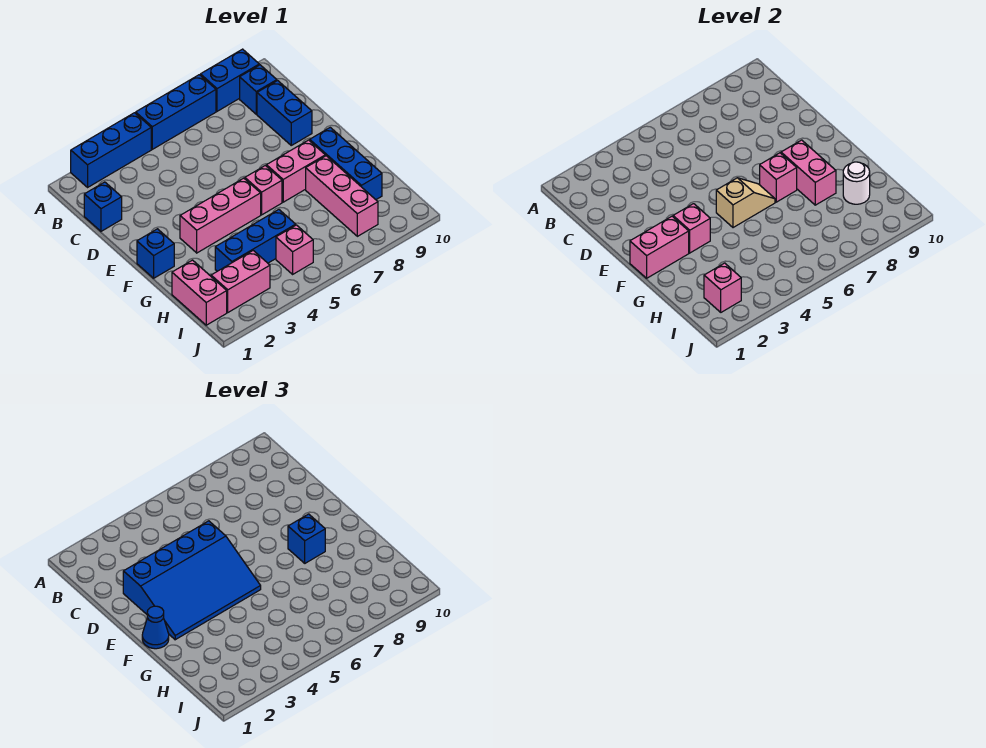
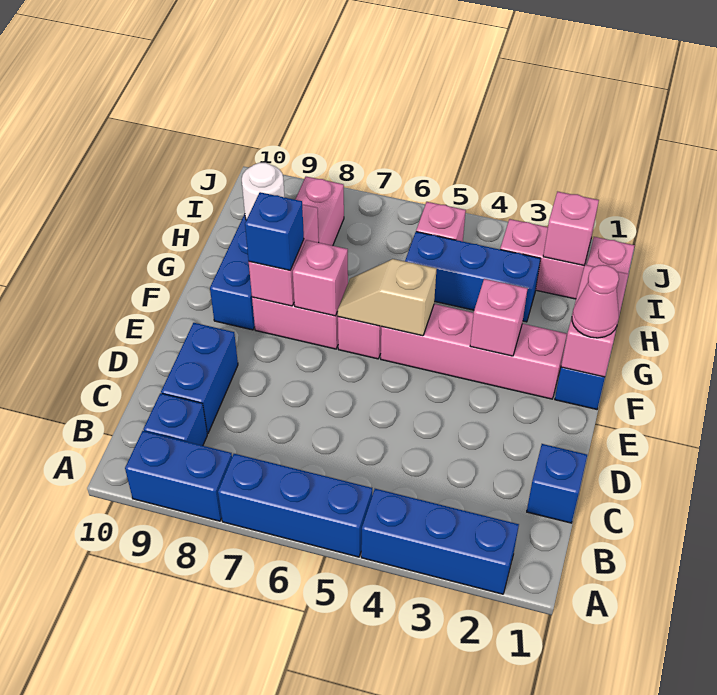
blue slope D2:F5 level 3 top D -> none
pink brick F1:F2 level 2 -> pink brick F1:G1 level 2
blue cone F1 level 3 -> pink cone F1 level 3
pink brick F3:F5 level 1 -> pink brick F2:F5 level 1

